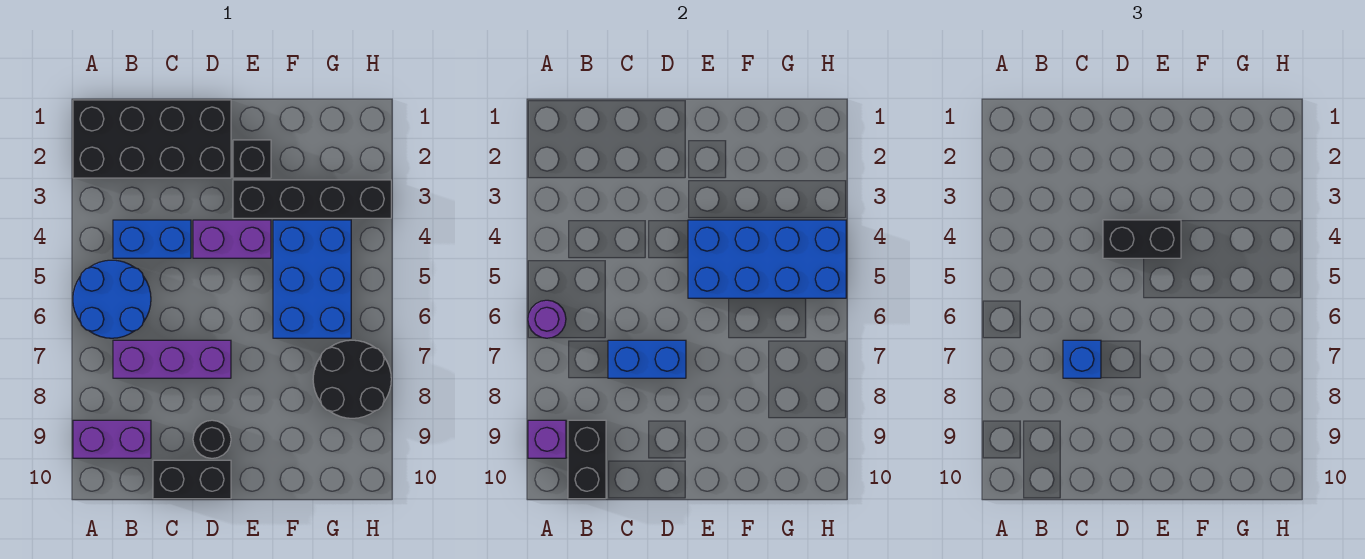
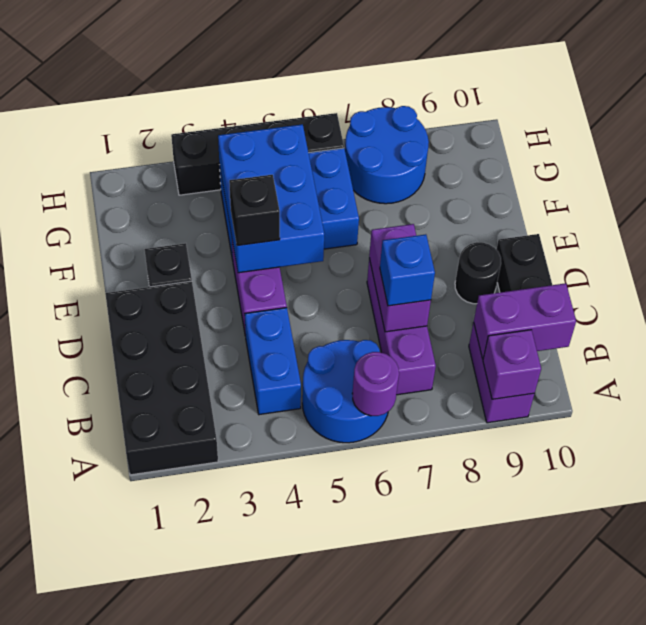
black brick B9:B10 level 2 -> purple brick B9:B10 level 2
blue brick C7:D7 level 2 -> purple brick C7:D7 level 2
black brick D4:E4 level 3 -> black brick E4 level 3
black brick E3:H3 level 1 -> black brick H3:H6 level 1
blue brick E4:H5 level 2 -> blue brick E4:G5 level 2
black round brick G7:H8 level 1 -> blue round brick G7:H8 level 1

